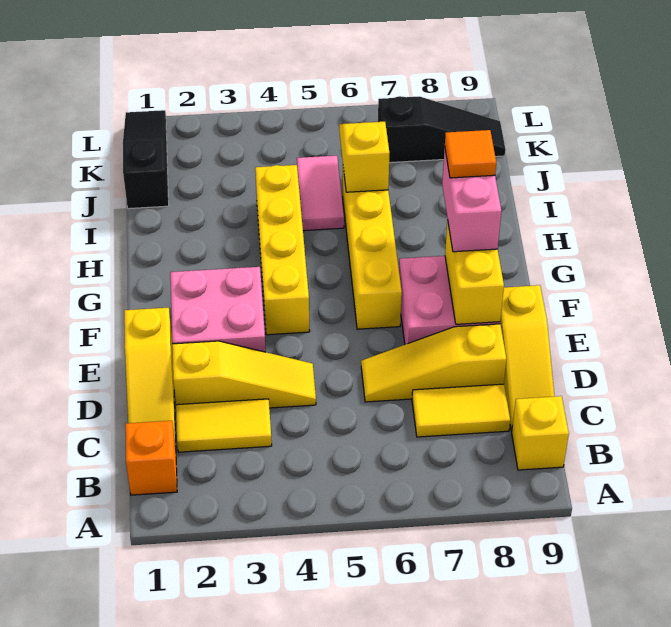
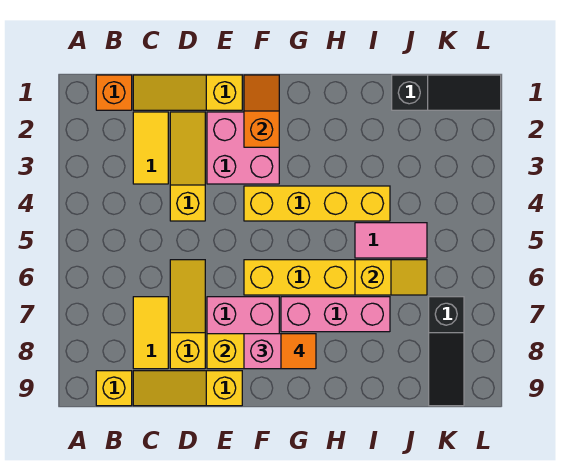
yellow slope D2:D4 level 1 top 2 -> yellow slope D2:D4 level 1 top 4
none -> orange slope F1:F2 level 2 top 2
none -> pink brick G7:I7 level 1

